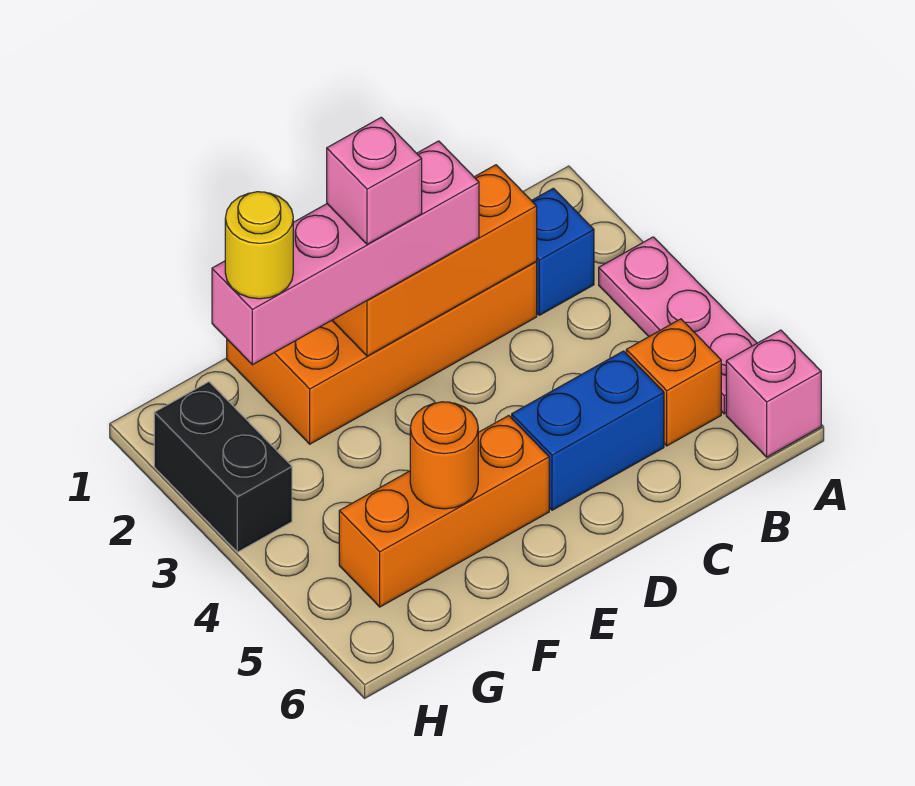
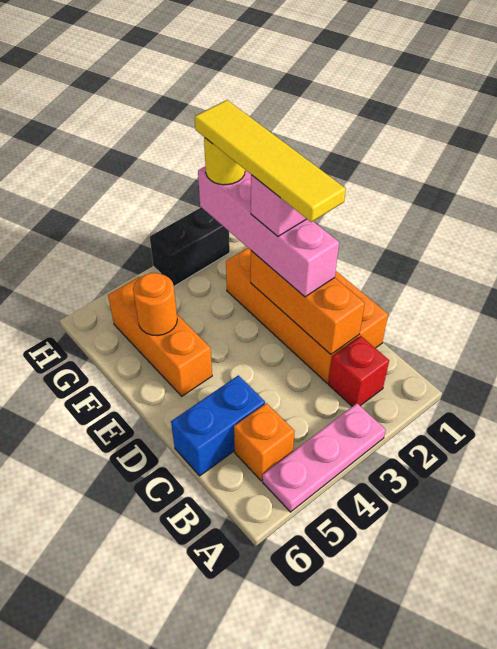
pink brick A6 level 1 -> none
blue brick B2 level 1 -> red brick B2 level 1
blue brick C5:D5 level 1 -> blue brick C5:C6 level 1
none -> yellow tile D2:G2 level 5

